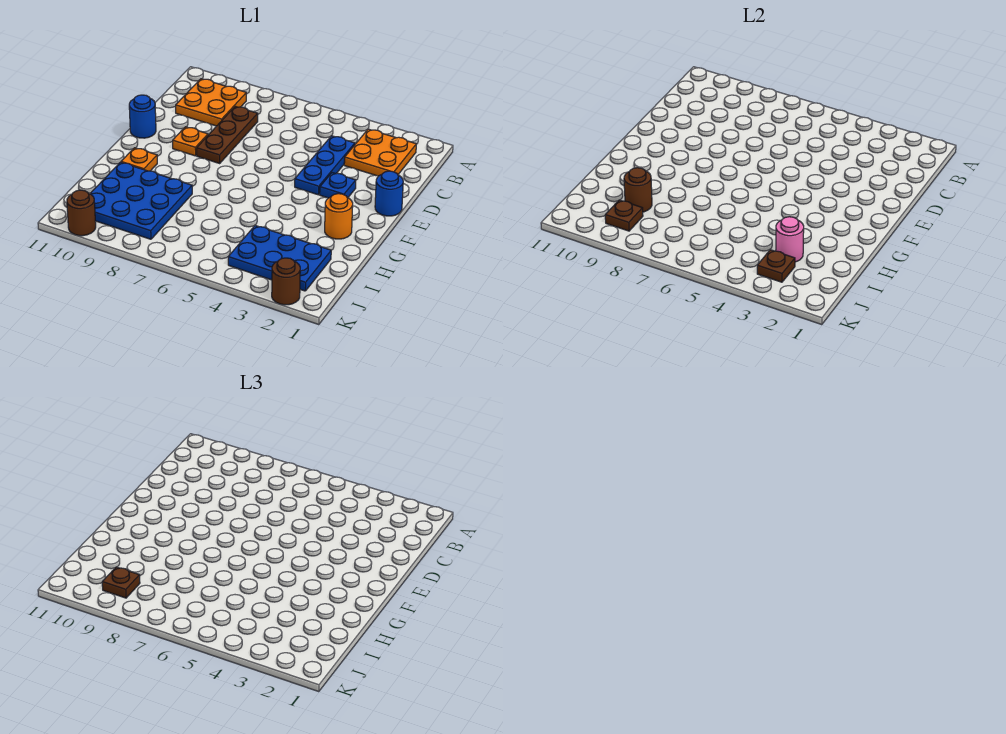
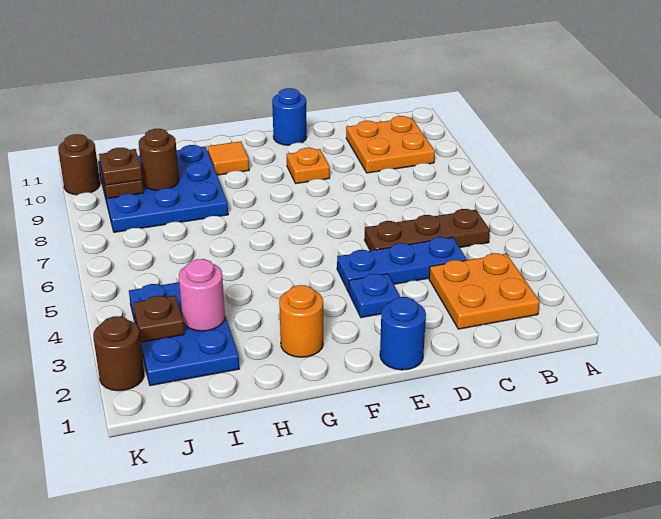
brown plate C8:E8 level 1 -> brown plate B5:D5 level 1
orange plate G10 level 1 -> orange tile G10 level 1

